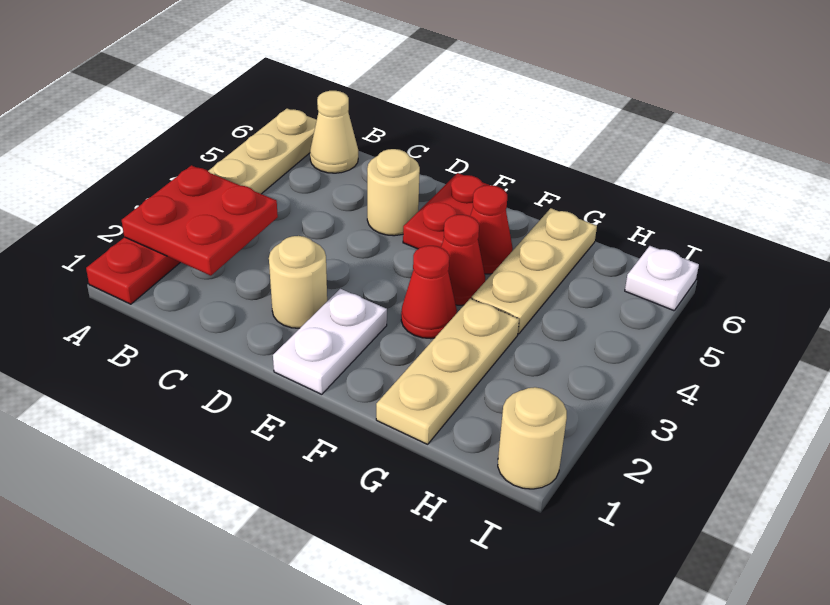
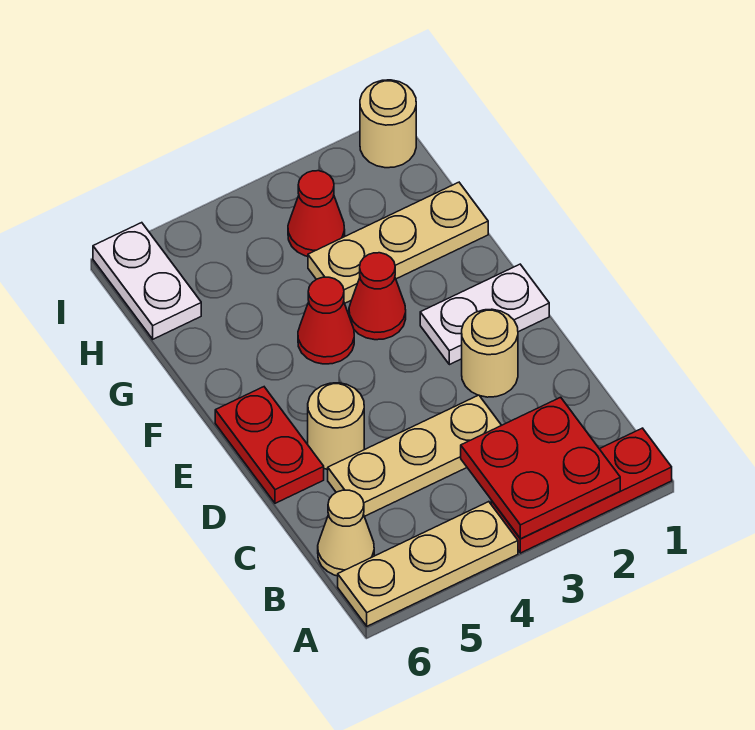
red plate E5:E6 level 1 -> red plate D6:E6 level 1
red cone F5 level 1 -> red cone H3 level 1
tan plate G4:G6 level 1 -> tan plate C3:C5 level 1
white plate I6 level 1 -> white plate H6:I6 level 1

